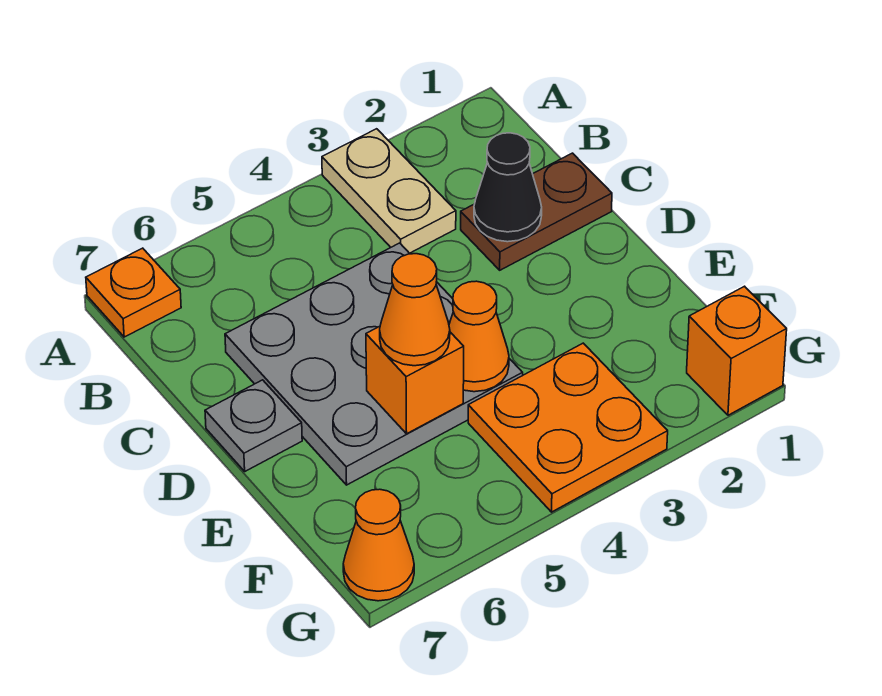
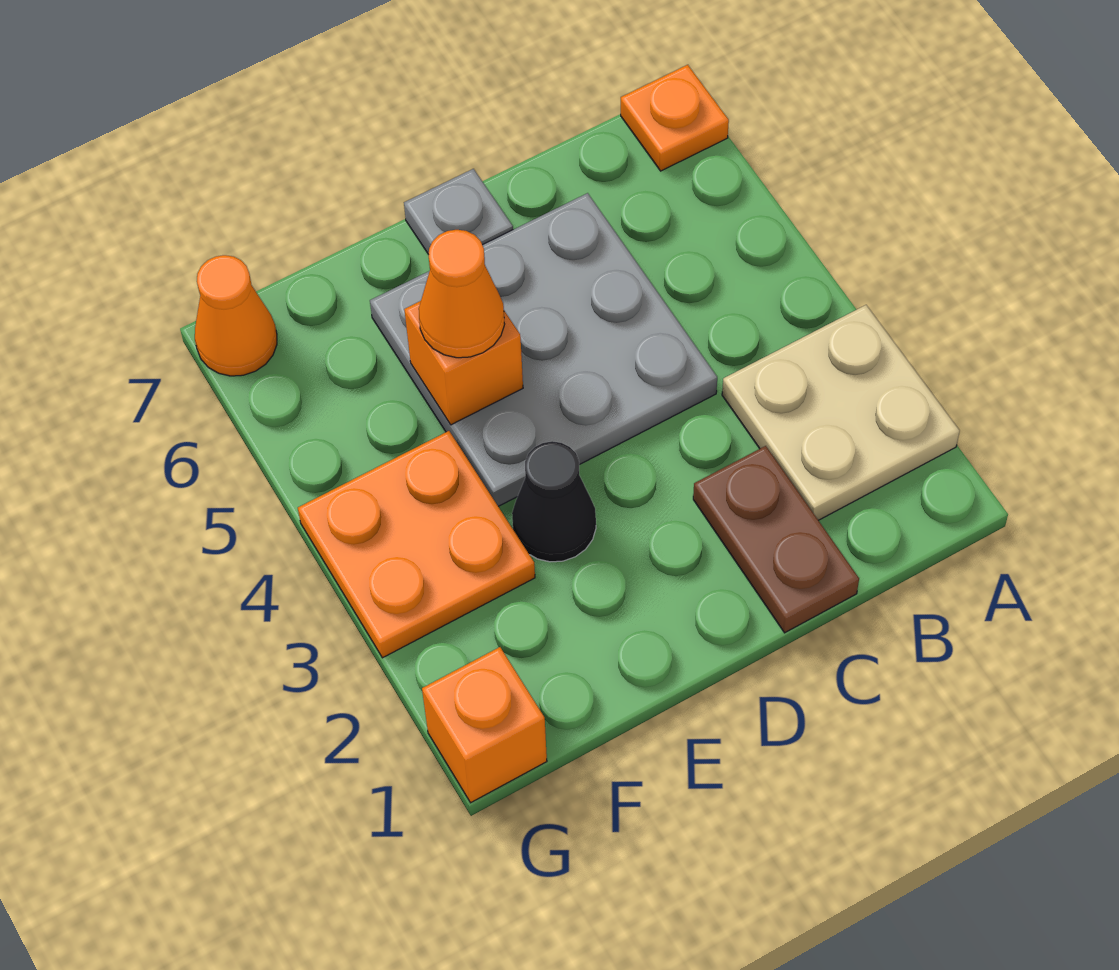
tan plate A3:B3 level 1 -> tan plate A2:B3 level 1
black cone C2 level 2 -> black cone E3 level 1
orange cone E4 level 2 -> none

